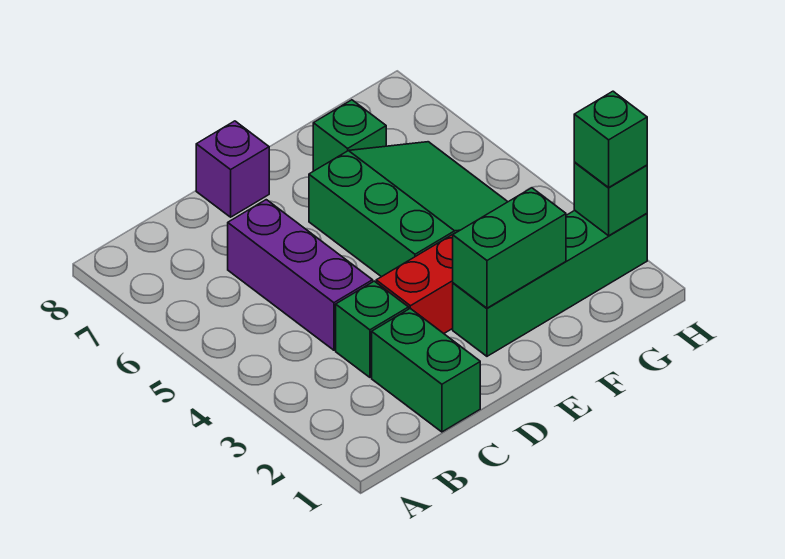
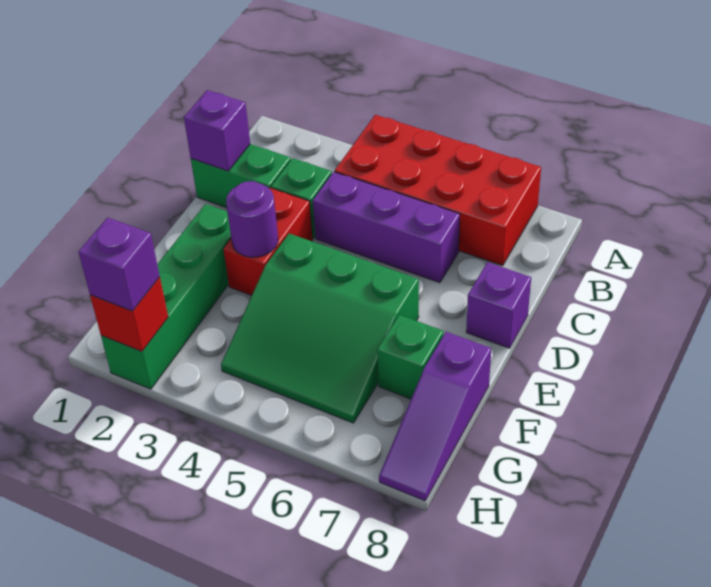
none -> red brick A4:B7 level 1
none -> purple brick C1 level 2
green brick E2:F2 level 2 -> none
none -> purple round brick E3 level 2
none -> purple slope F8:H8 level 1 top F
green brick H2 level 2 -> red brick H2 level 2
green brick H2 level 3 -> purple brick H2 level 3

